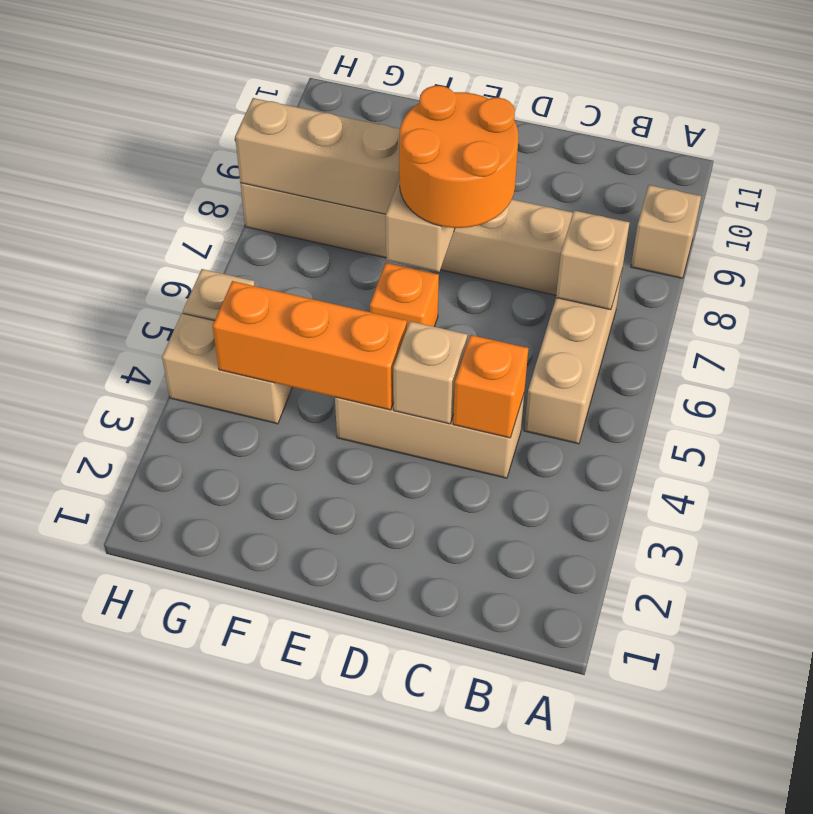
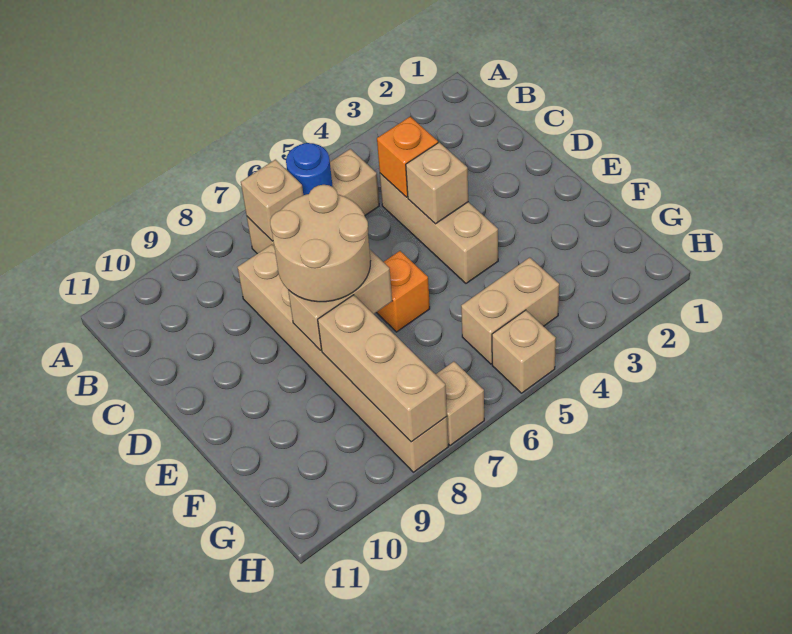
tan brick A9 level 1 -> tan brick H7 level 1
none -> blue round brick B6 level 2
orange round brick D7:E8 level 3 -> tan round brick D7:E8 level 3
orange brick E4:G4 level 2 -> none
tan brick G4:H4 level 1 -> tan brick G4:G5 level 1

